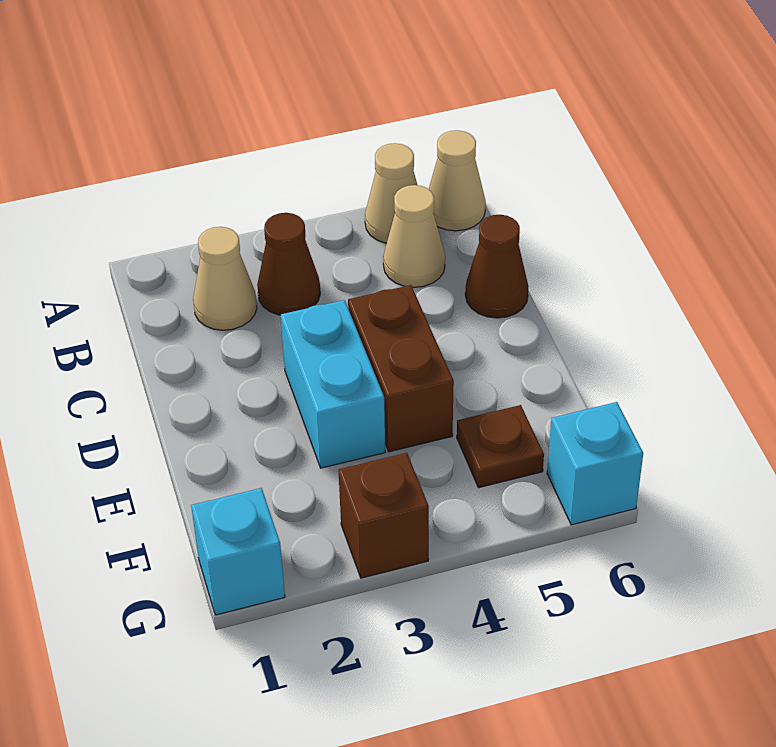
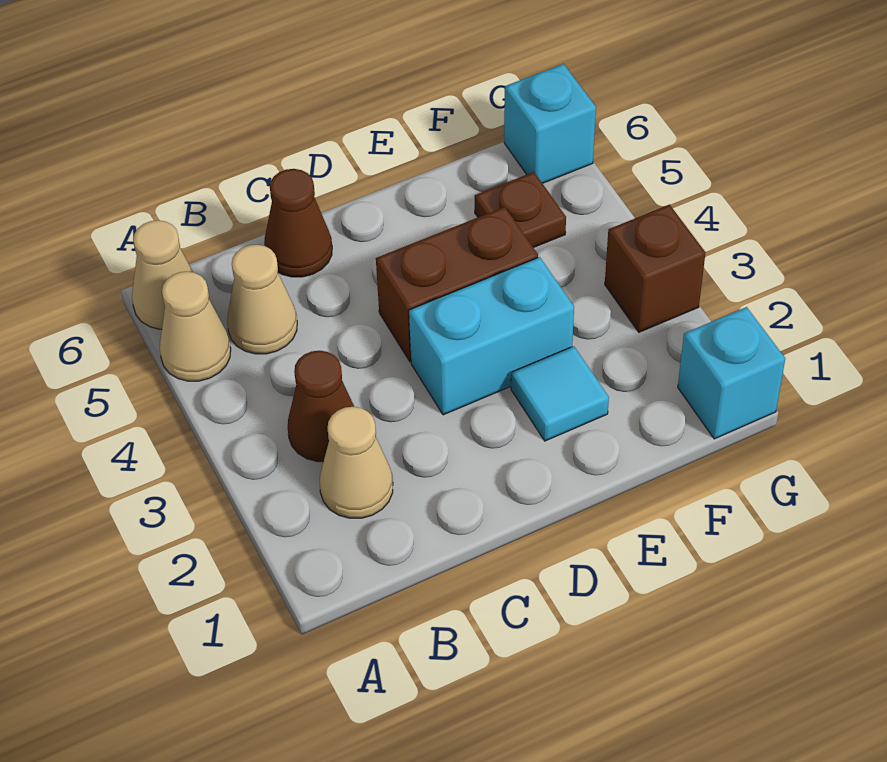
none -> cyan tile E2 level 1

